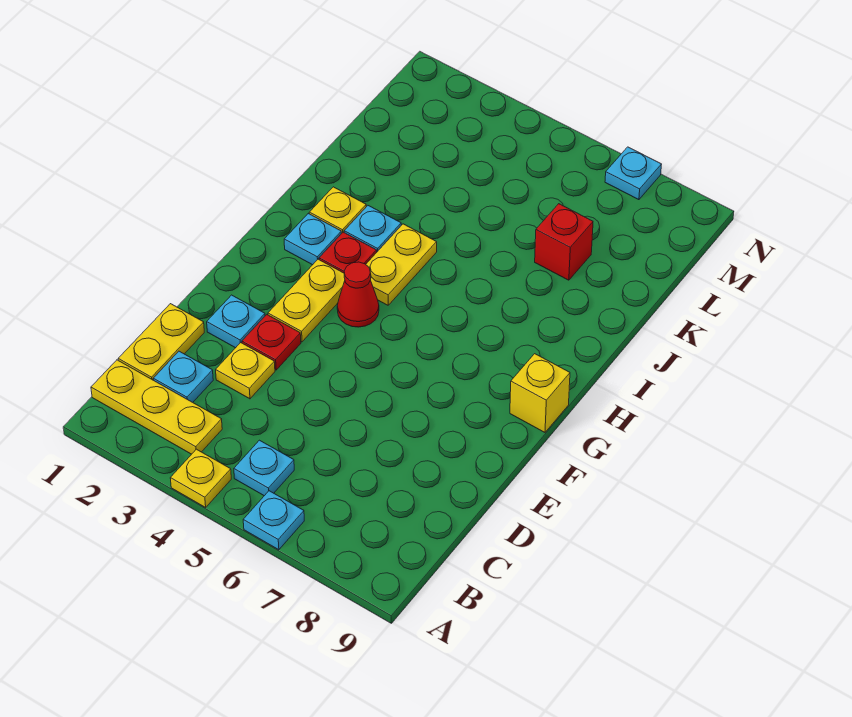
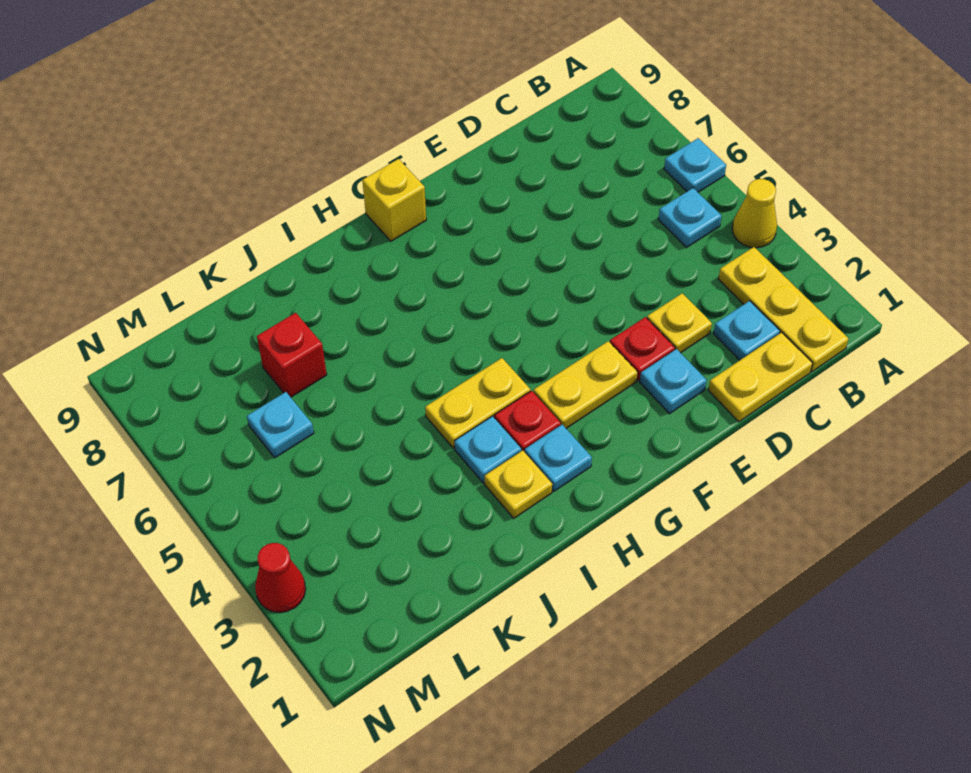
yellow plate A4 level 1 -> yellow cone A4 level 1
red cone G4 level 1 -> red cone N3 level 1
cyan plate N7 level 1 -> cyan plate L6 level 1

